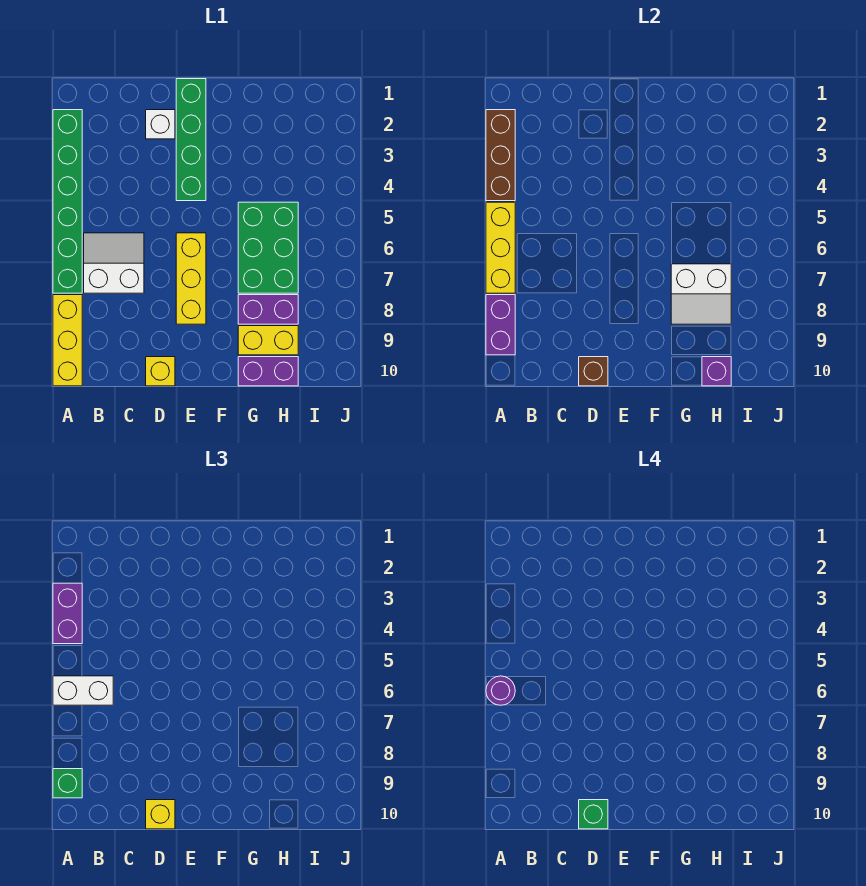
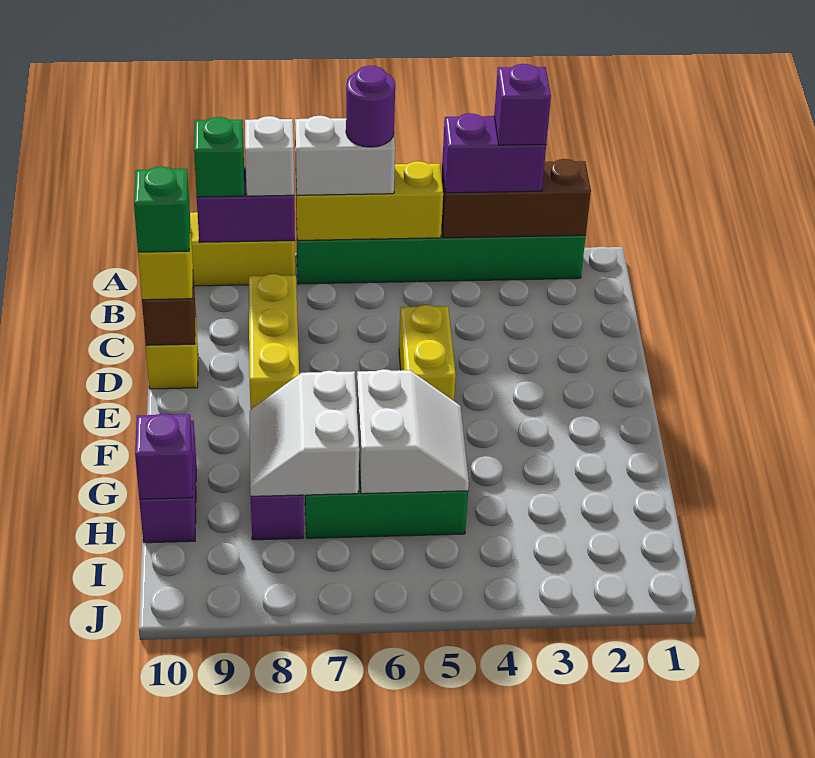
none -> purple brick A3 level 4
white brick A6:B6 level 3 -> white brick A6:A7 level 3
white slope B6:C7 level 1 top 7 -> white slope G5:H6 level 2 top 6
white brick D2 level 1 -> white brick A8 level 3
green brick E1:E4 level 1 -> none
yellow brick E6:E8 level 1 -> yellow brick C8:E8 level 1
yellow brick G9:H9 level 1 -> yellow brick D5:E5 level 1

